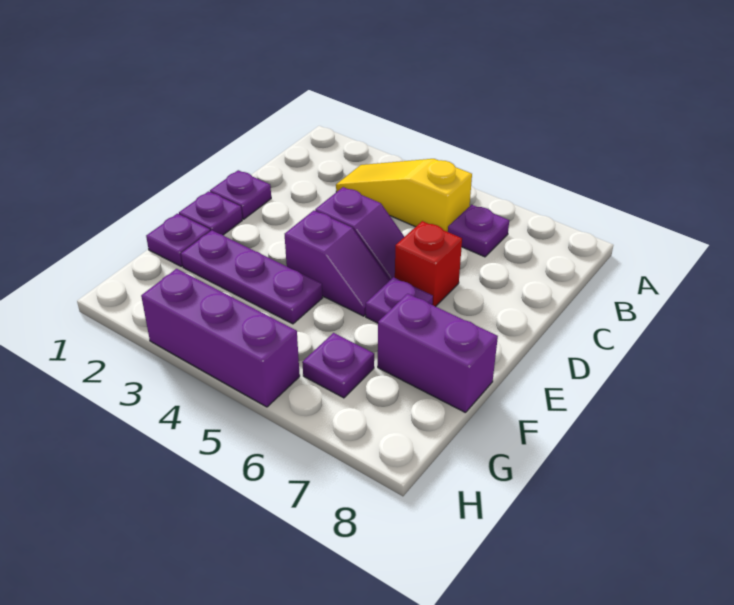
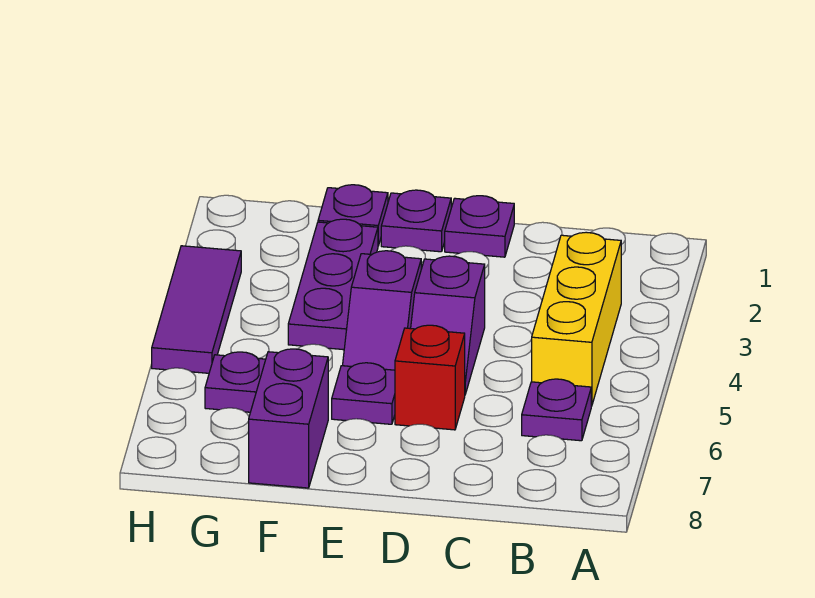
yellow slope B3:B5 level 1 top 5 -> yellow brick B3:B5 level 1
purple brick H3:H5 level 1 -> purple tile H3:H5 level 1

